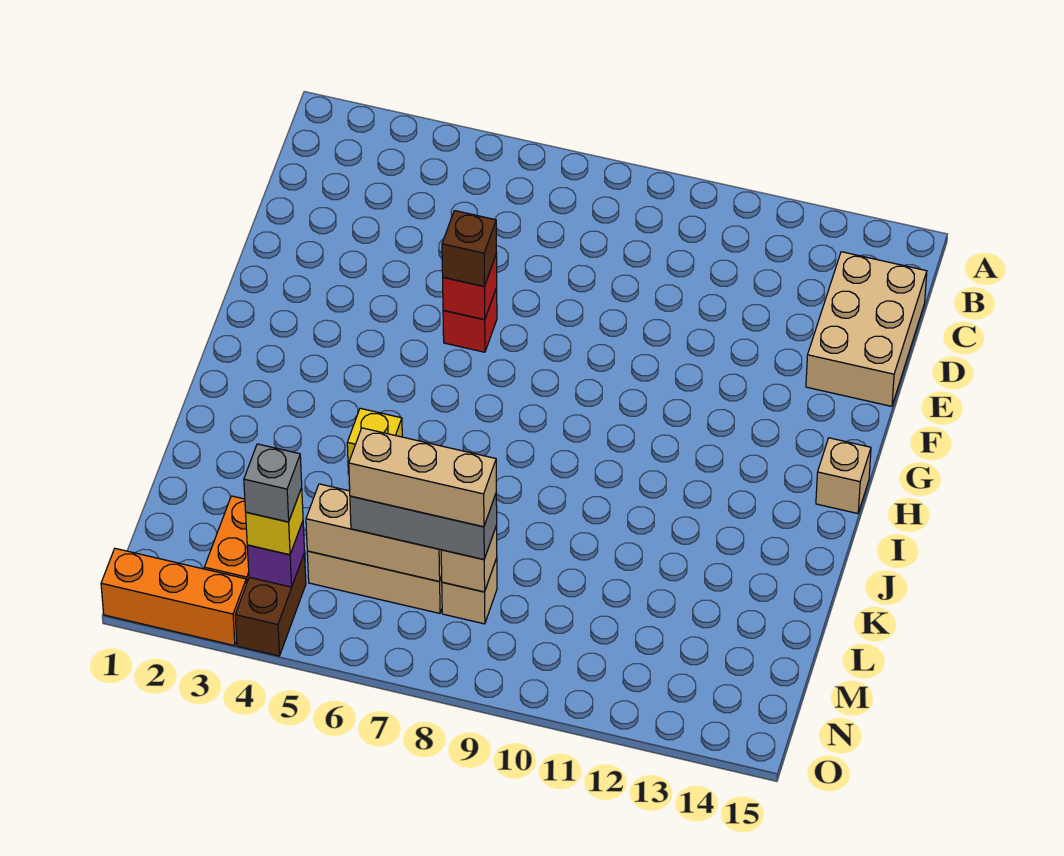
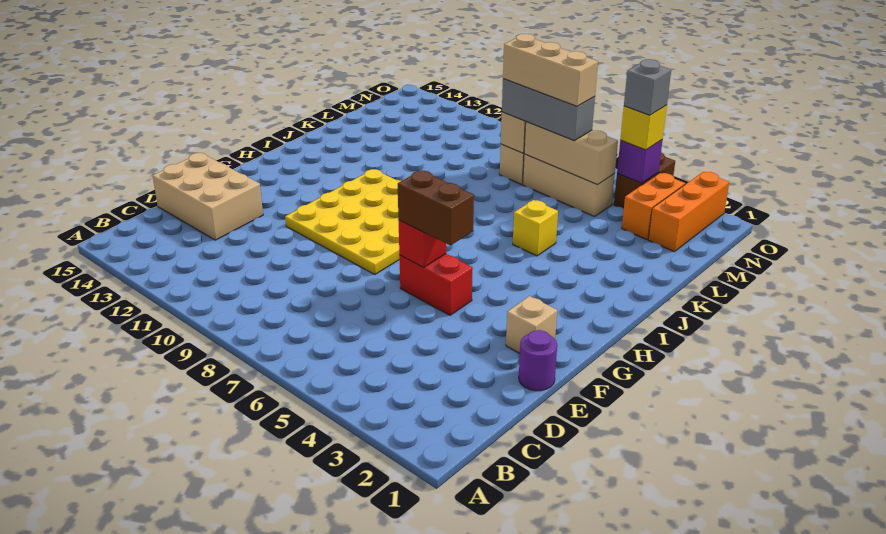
tan brick C14:E15 level 1 -> tan brick D13:E15 level 1
none -> purple round brick E1 level 1
red brick F6 level 1 -> red brick F5:F6 level 1
brown brick F6 level 3 -> brown brick F5:F6 level 3
none -> yellow plate F8:I11 level 1
tan brick H15 level 1 -> tan brick F2 level 1
orange brick O1:O3 level 1 -> orange brick M2:O2 level 1

